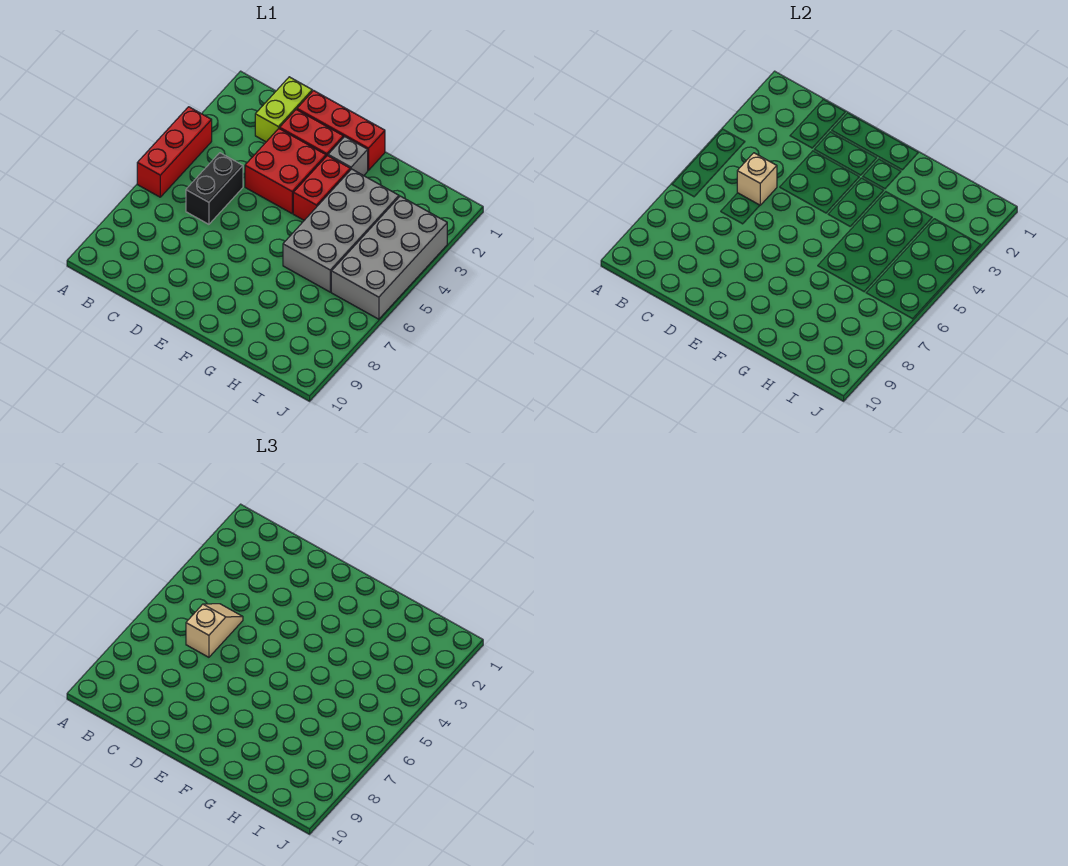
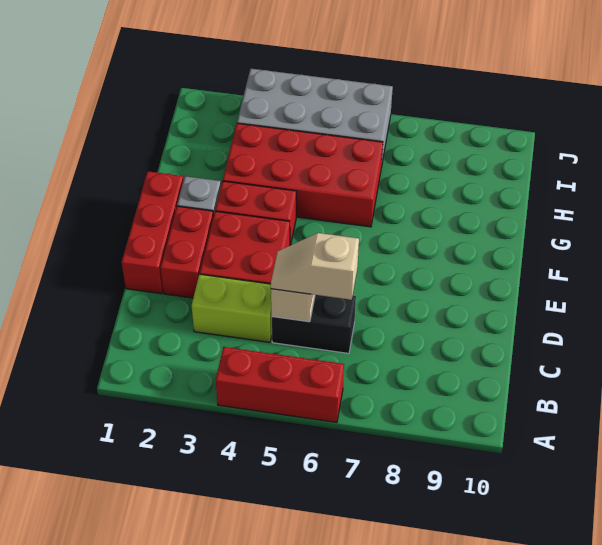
lime brick C1:C2 level 1 -> lime brick C3:C4 level 1
grey brick G3:H6 level 1 -> red brick G3:H6 level 1

